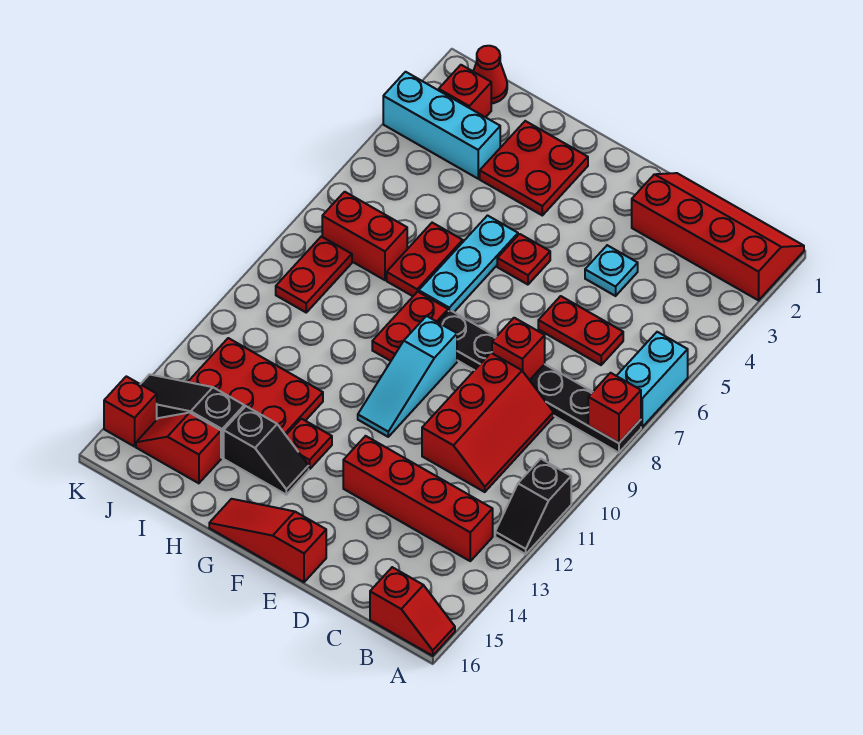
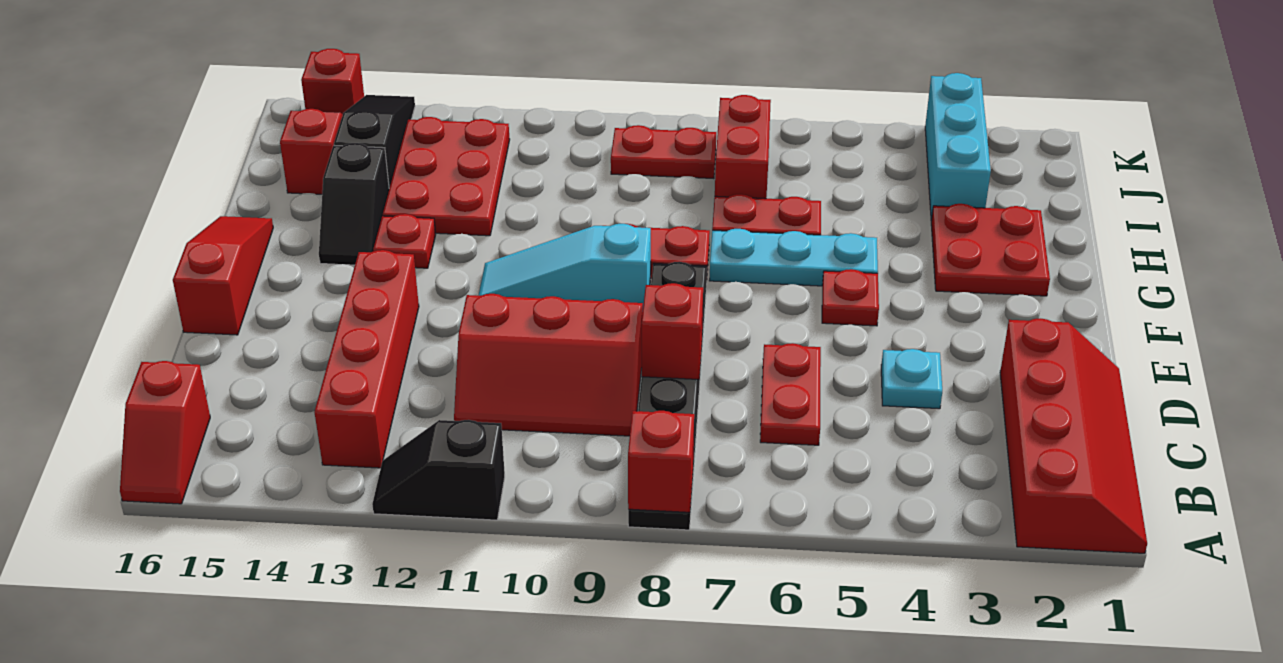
cyan brick A6:A7 level 1 -> none
red cone J1 level 1 -> none
red brick J2 level 1 -> none

